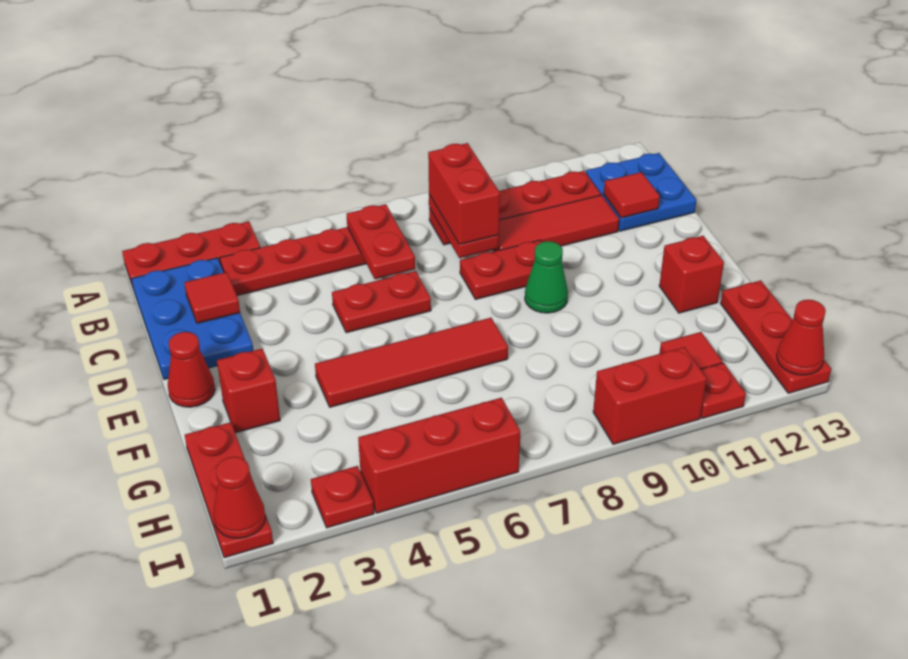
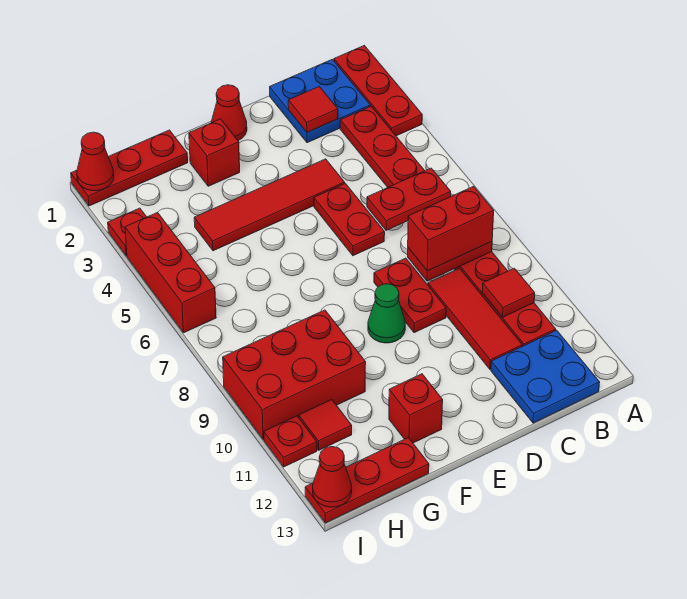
blue plate B1:D2 level 1 -> blue plate B1:C2 level 1
red tile C12 level 2 -> red tile B10 level 2
red tile F4:F7 level 1 -> red tile D4:G4 level 1
red brick I9:I10 level 1 -> red brick G9:I10 level 1

